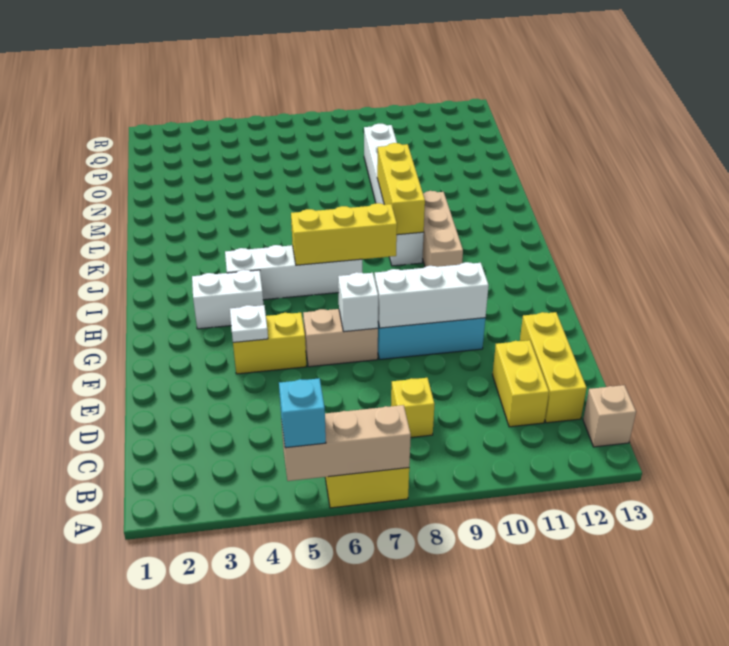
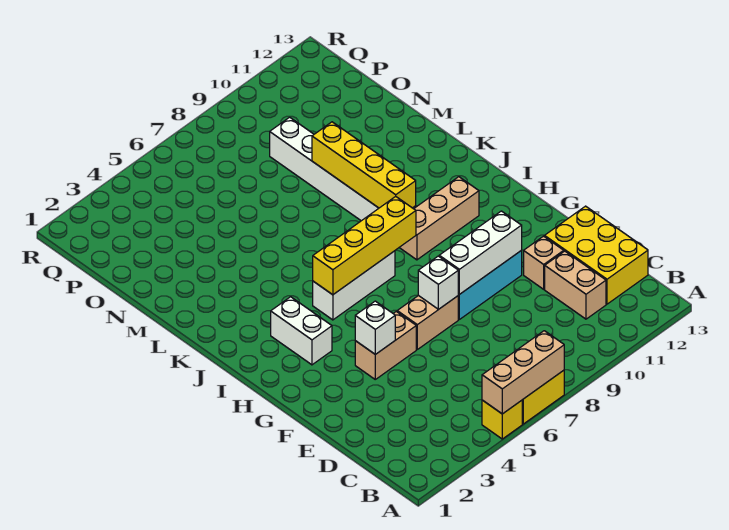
cyan brick A5 level 3 -> none
tan brick B13 level 1 -> tan brick E11 level 1
yellow brick C8 level 1 -> yellow brick A5 level 1
yellow brick C11:D11 level 1 -> tan brick C11:D11 level 1
yellow brick C12:E12 level 1 -> yellow brick C12:E13 level 1
yellow brick F4:F5 level 1 -> tan brick F4:F5 level 1
white plate F4 level 2 -> white brick F4 level 2
white brick H3:H4 level 1 -> white brick H3:I3 level 1
white brick I4:I7 level 1 -> white brick I5:I7 level 1
yellow brick I6:I8 level 2 -> yellow brick I5:I8 level 2
tan brick I10:K10 level 1 -> tan brick I9:I11 level 1
yellow brick J9:L9 level 2 -> yellow brick J9:M9 level 2

